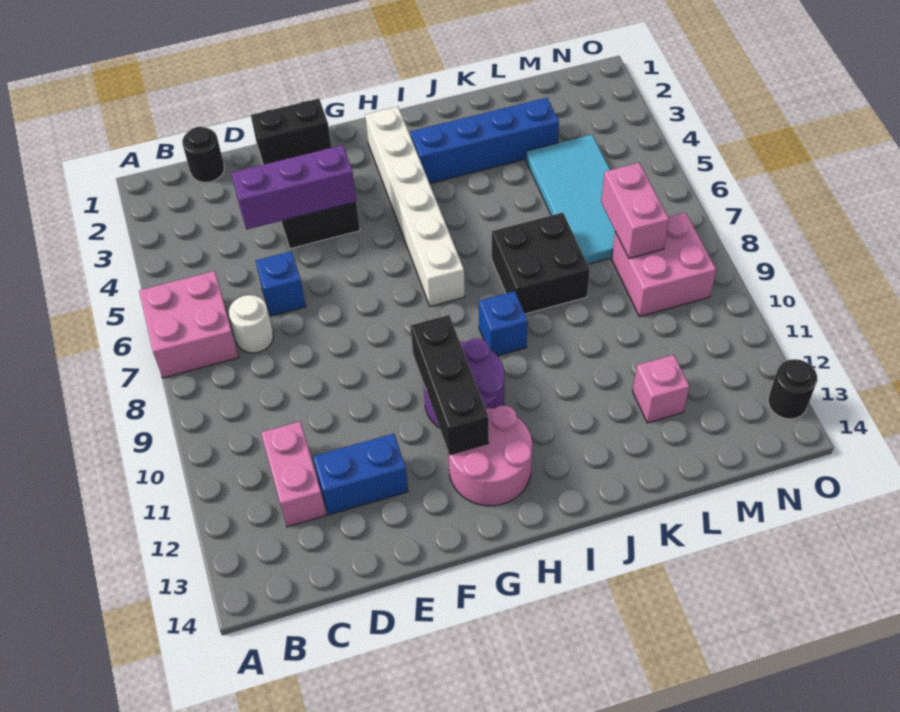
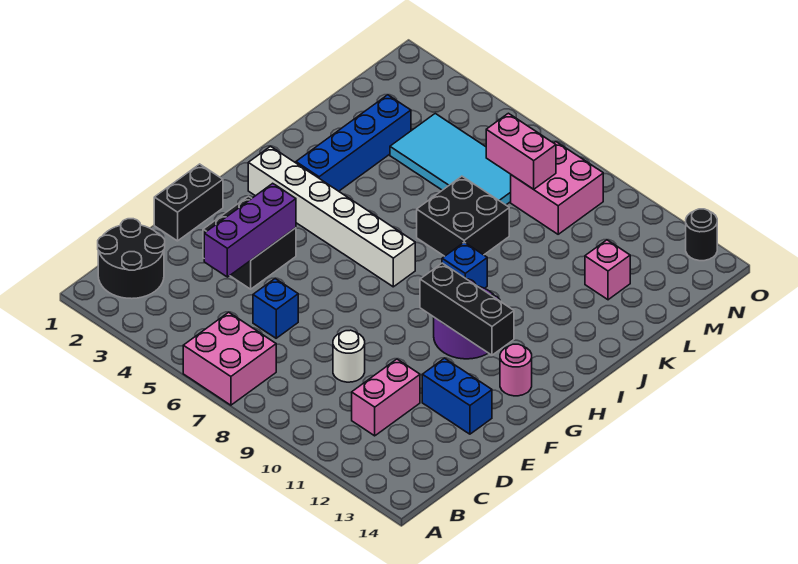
black round brick C1 level 1 -> black round brick B1:C2 level 1
white round brick C7 level 1 -> white round brick D9 level 1
pink brick C11:C12 level 1 -> pink brick C11:D11 level 1
blue brick D12:E12 level 1 -> blue brick E12:E13 level 1
pink round brick G12:H13 level 1 -> pink round brick G13 level 1

